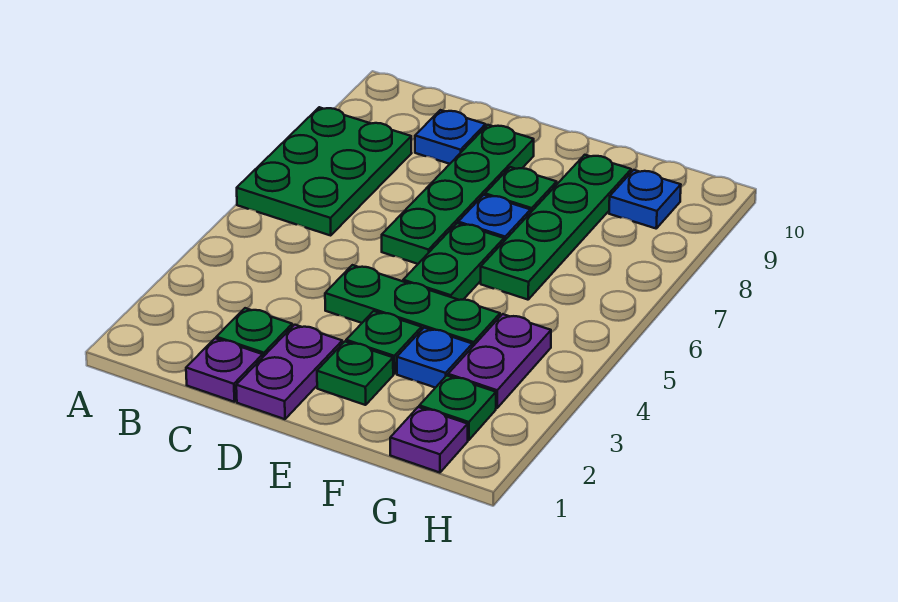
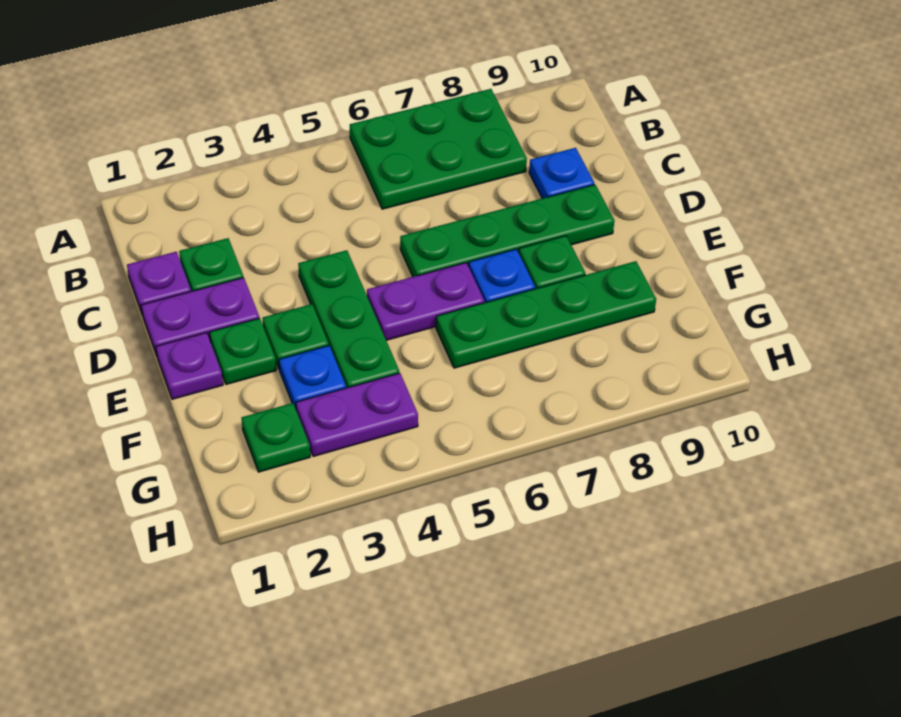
green plate E5:E6 level 1 -> purple plate E5:E6 level 1
purple plate G1 level 1 -> purple plate E1 level 1
blue plate G9 level 1 -> none

